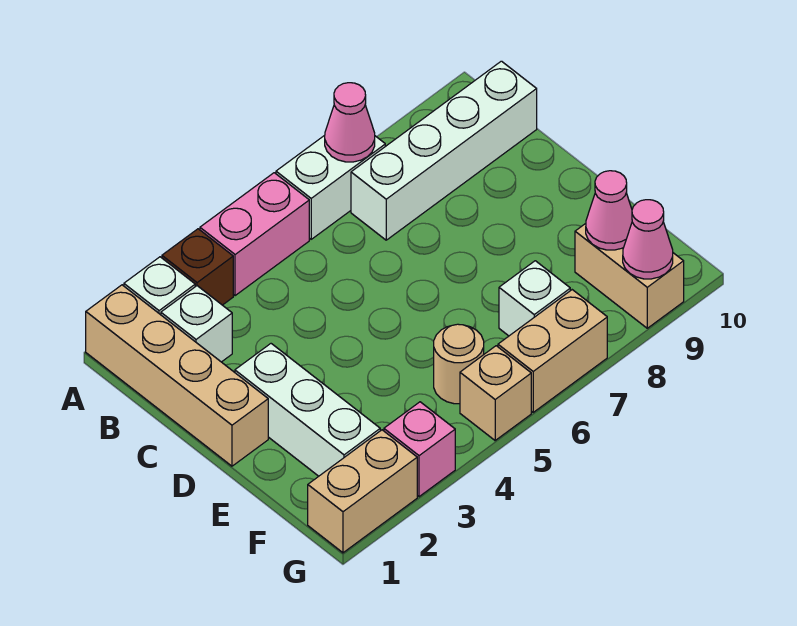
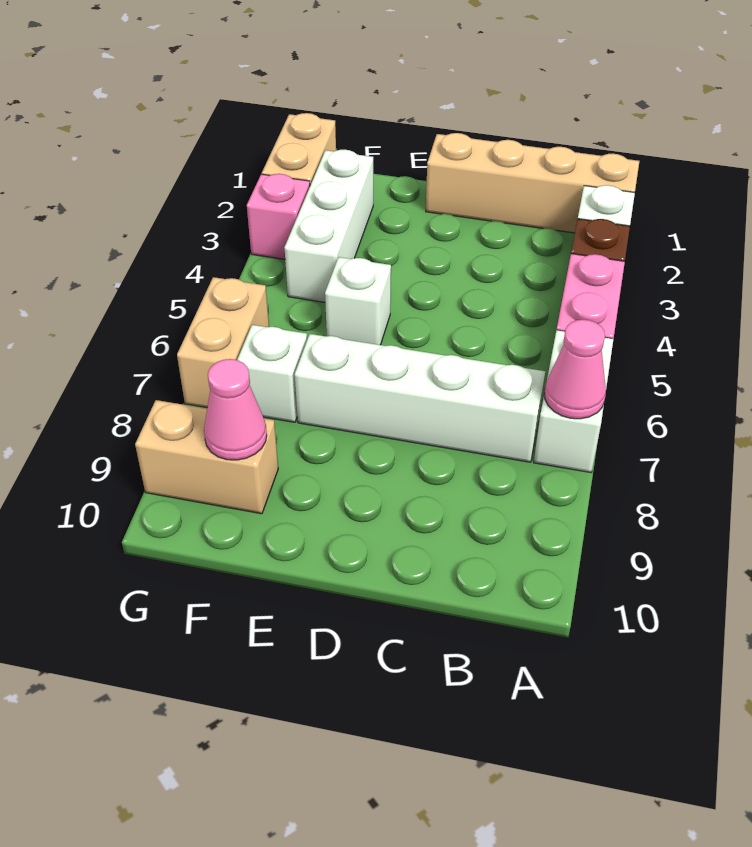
white brick B2 level 1 -> white brick E5 level 1
white brick B7:B10 level 1 -> white brick B7:E7 level 1
white brick D2:F2 level 1 -> white brick F2:F4 level 1
tan round brick F5 level 1 -> none
tan brick G5 level 1 -> none
pink cone G9 level 2 -> none

